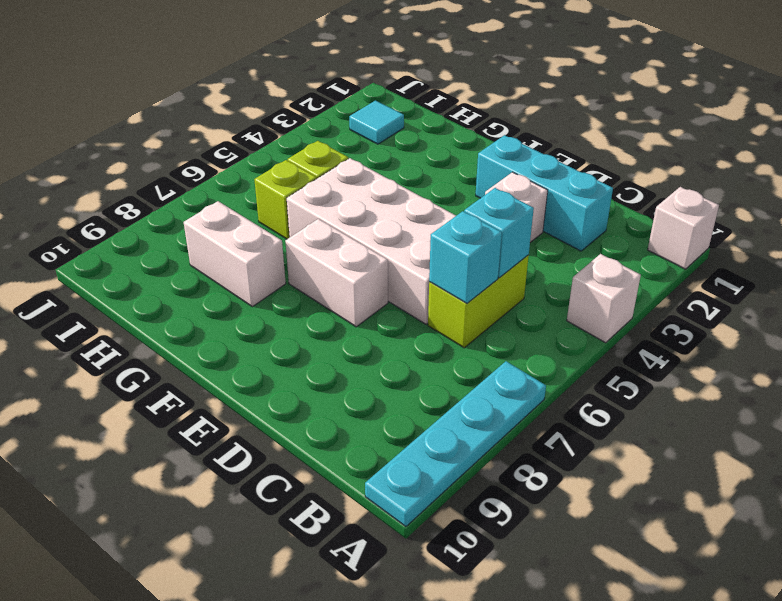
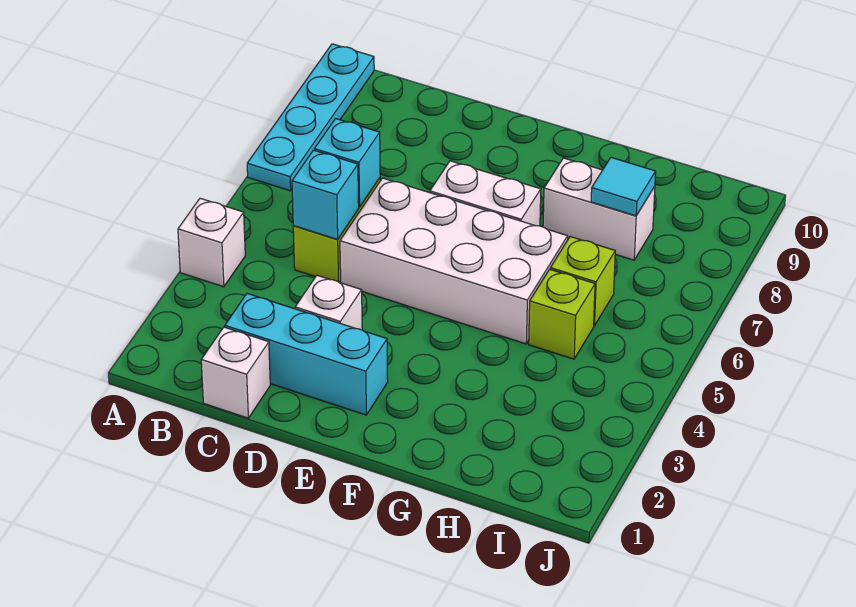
white brick A1 level 1 -> white brick C1 level 1
cyan tile I2 level 1 -> cyan tile H8 level 2

